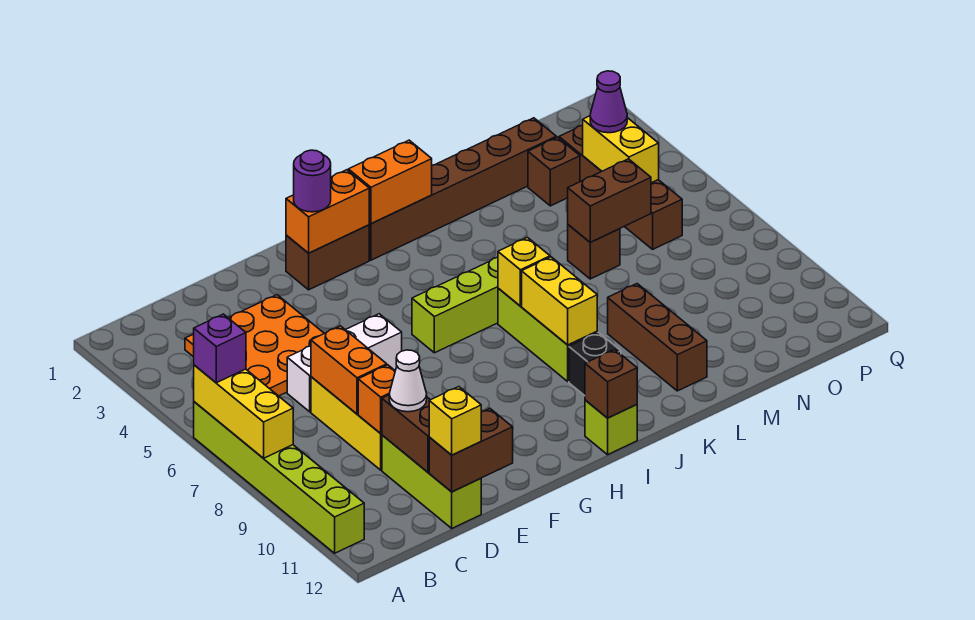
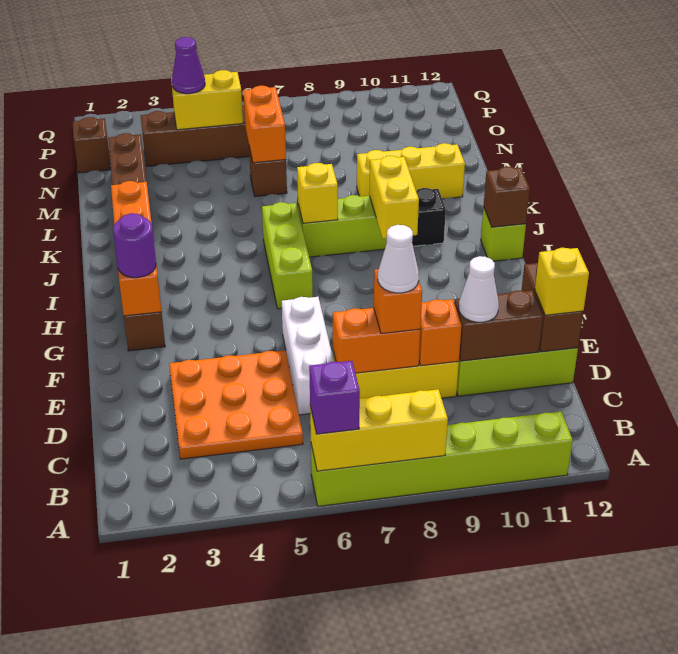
none -> orange brick D8 level 3
none -> white cone D8 level 4
yellow brick J8:J9 level 2 -> yellow brick I9:J9 level 2
brown brick L9:L11 level 1 -> yellow brick L9:L11 level 1
brown brick M6:N6 level 2 -> orange brick M6:N6 level 2
brown brick N3 level 1 -> brown brick O1 level 1

